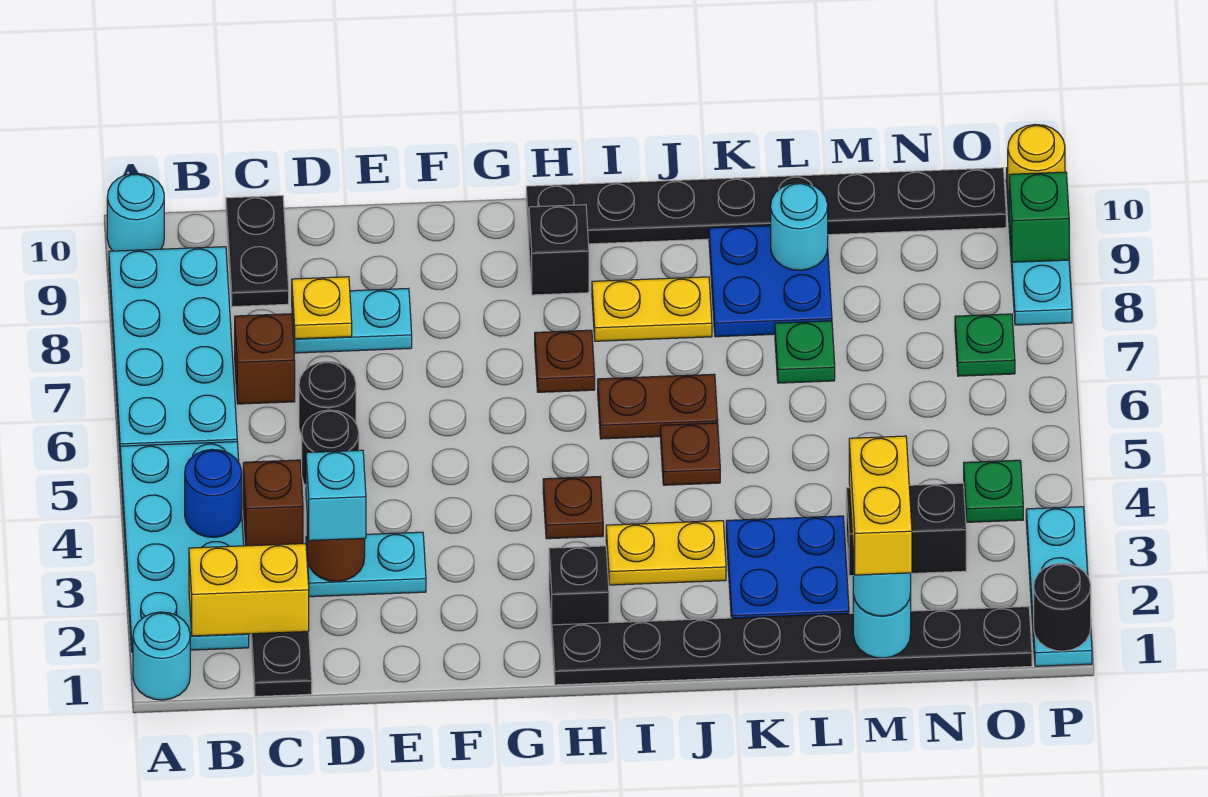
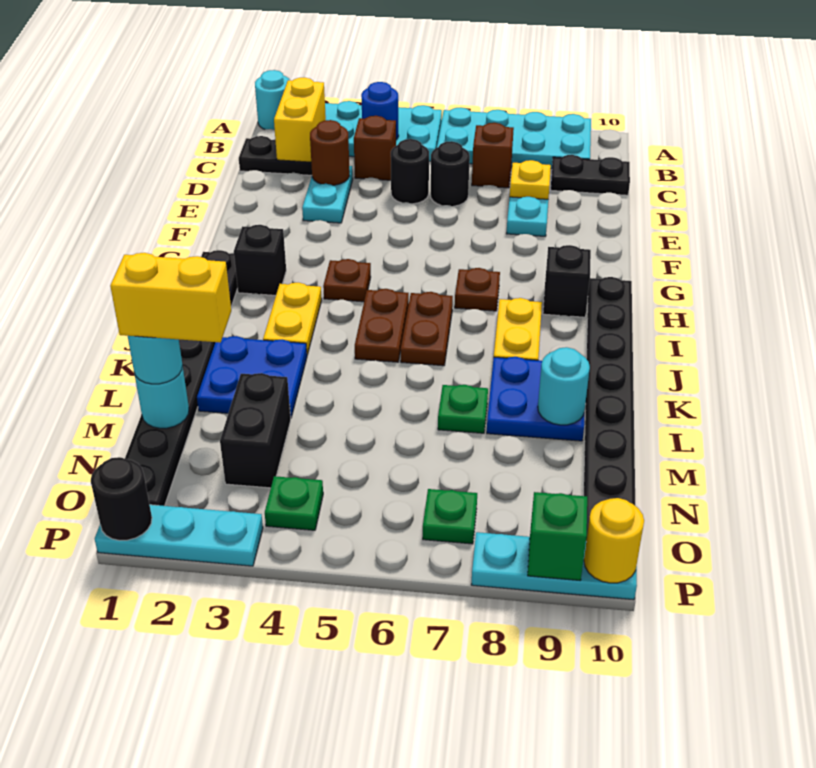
cyan round brick A10 level 1 -> none
cyan brick D3 level 3 -> none
brown plate J5 level 1 -> brown plate I5:J5 level 1

